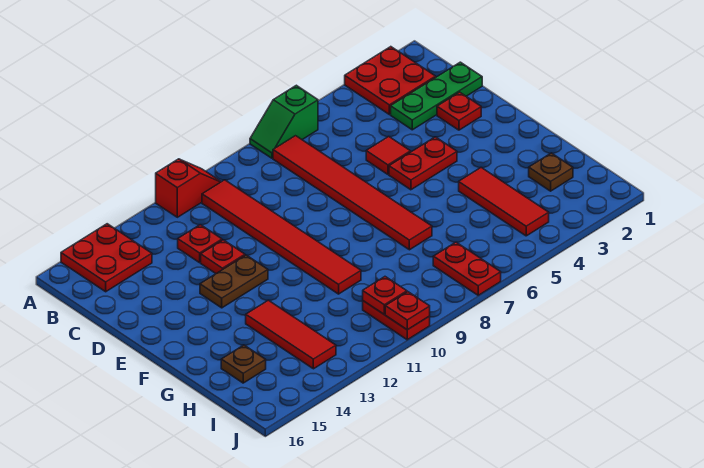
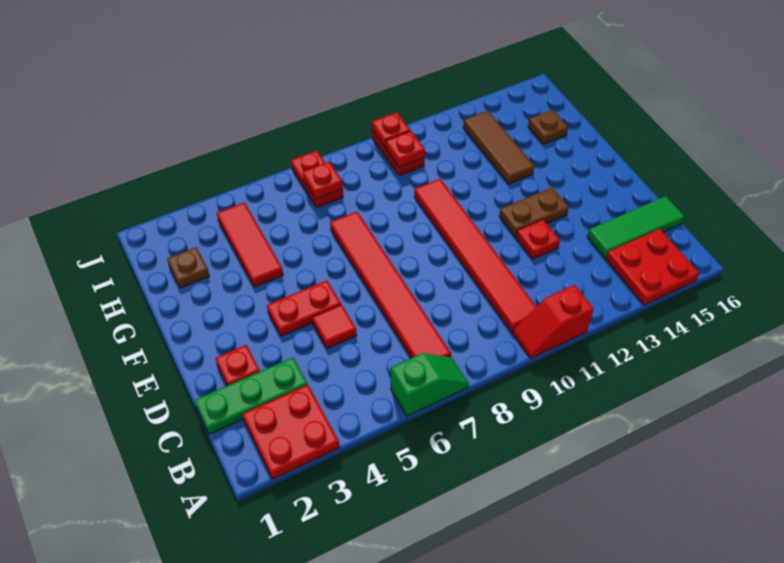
red plate C12 level 1 -> red plate I7 level 2
none -> green tile C14:C16 level 1
red tile G13:I13 level 1 -> brown tile G13:I13 level 1

